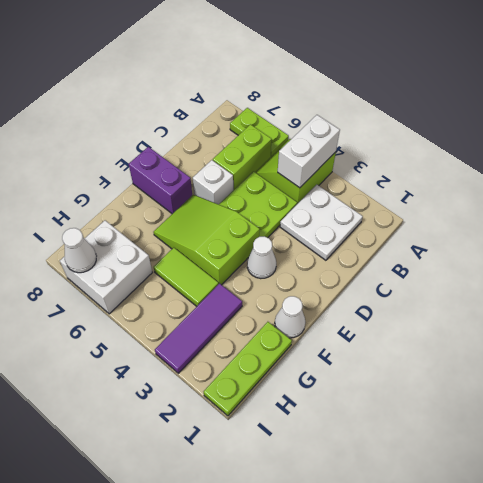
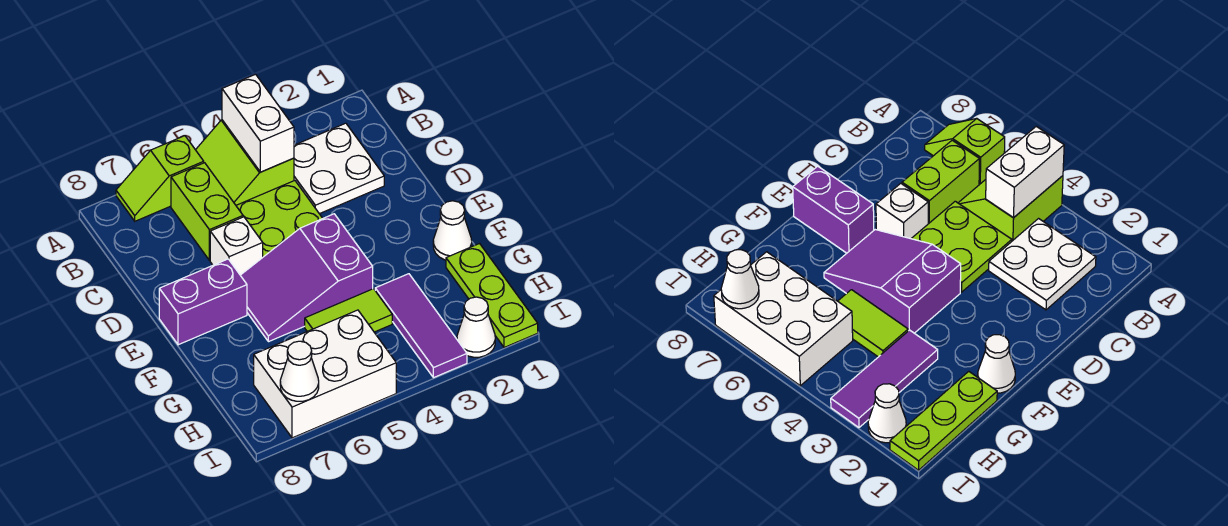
lime plate A6:A7 level 1 -> lime slope A6:A7 level 1 top 6
white cone E3 level 1 -> white cone I2 level 1
lime slope E4:F6 level 1 top 4 -> purple slope E4:F6 level 1 top 4
white brick H6:I7 level 1 -> white brick H5:I7 level 1

